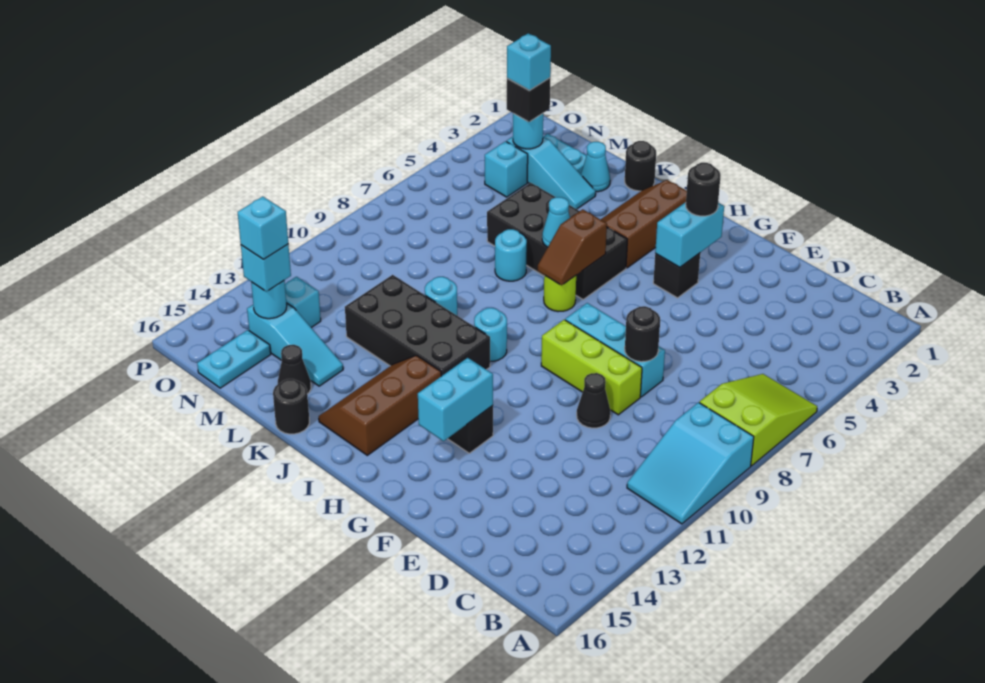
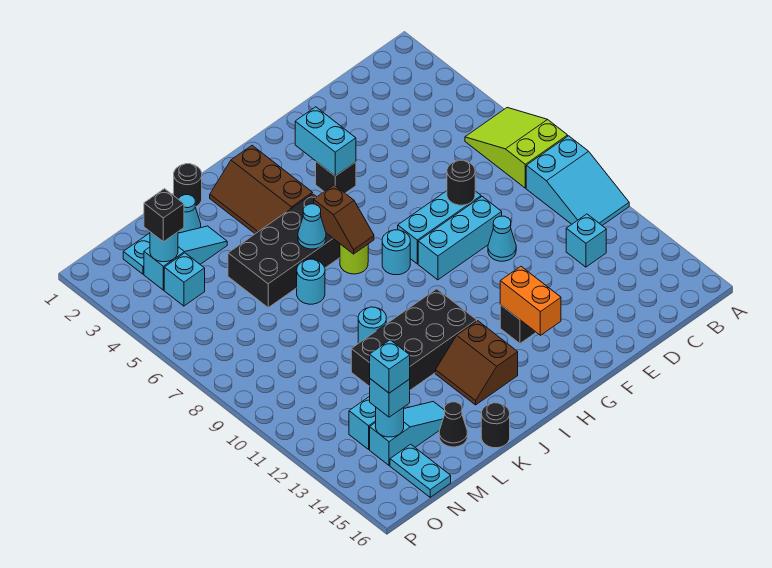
lime brick E9:G9 level 1 -> cyan brick E9:G9 level 1
black cone E10 level 1 -> cyan cone E10 level 1
black round brick G3 level 3 -> none
cyan brick G13:G14 level 2 -> orange brick G13:G14 level 2
cyan round brick I10 level 1 -> cyan round brick H8 level 1
brown slope I13:J15 level 1 top I -> brown slope I13:J14 level 1 top I
cyan brick N3 level 4 -> cyan brick C12 level 1

